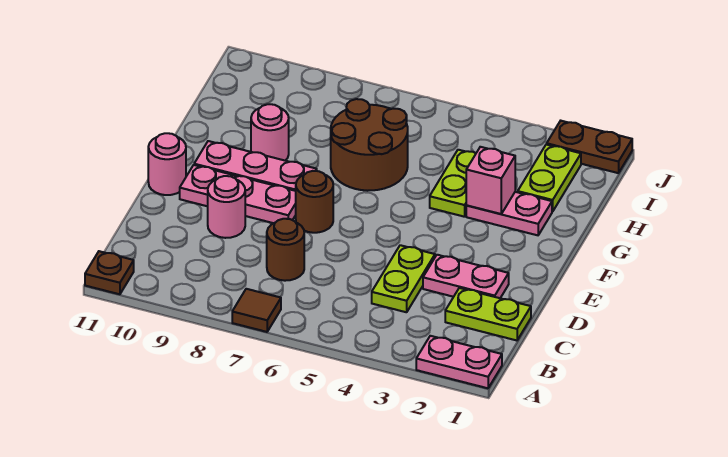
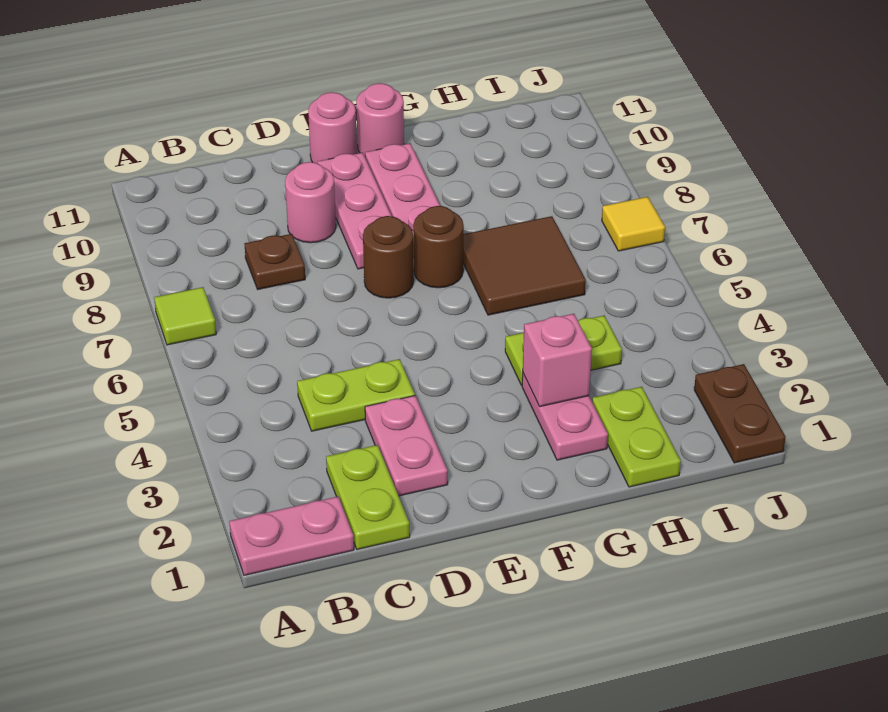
pink plate A1:A2 level 1 -> pink plate A1:B1 level 1
brown tile A7 level 1 -> lime tile A7 level 1
brown plate A11 level 1 -> brown plate C8 level 1
brown round brick C7 level 1 -> brown round brick F7 level 1
brown round brick G6:H7 level 1 -> brown tile G6:H7 level 1
pink round brick G9 level 1 -> pink round brick F11 level 1
lime plate H2:I2 level 1 -> lime plate H1:H2 level 1
none -> yellow tile J7 level 1

